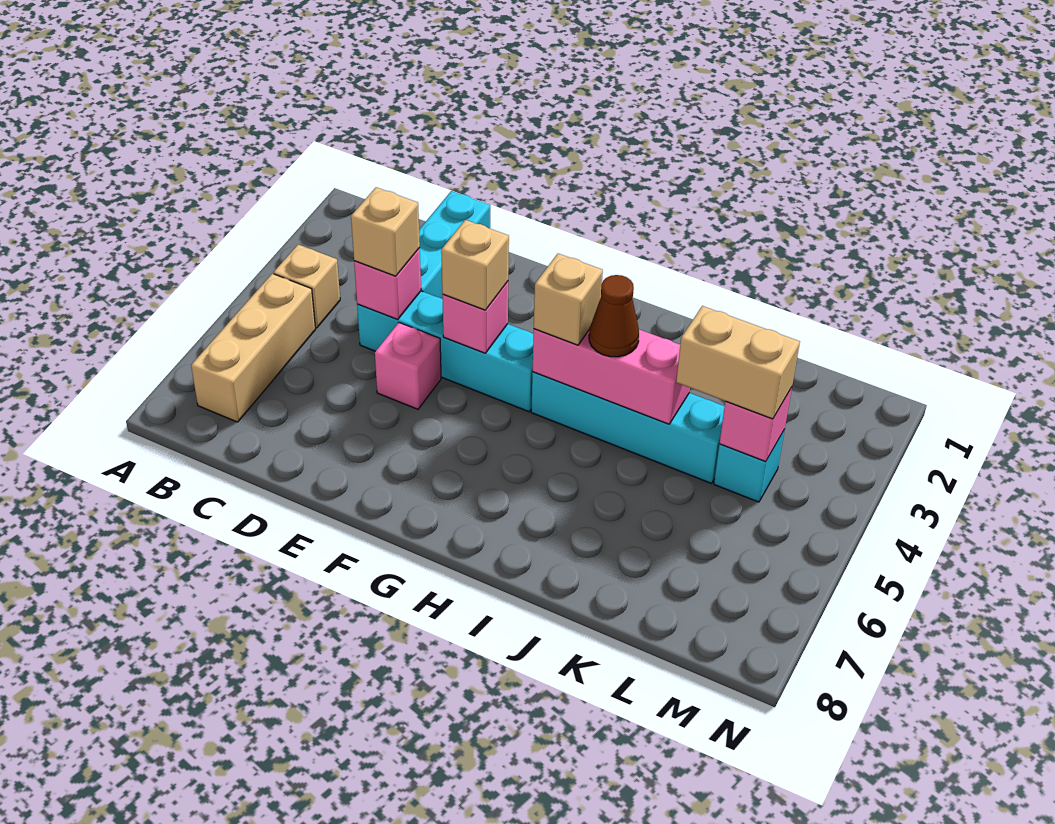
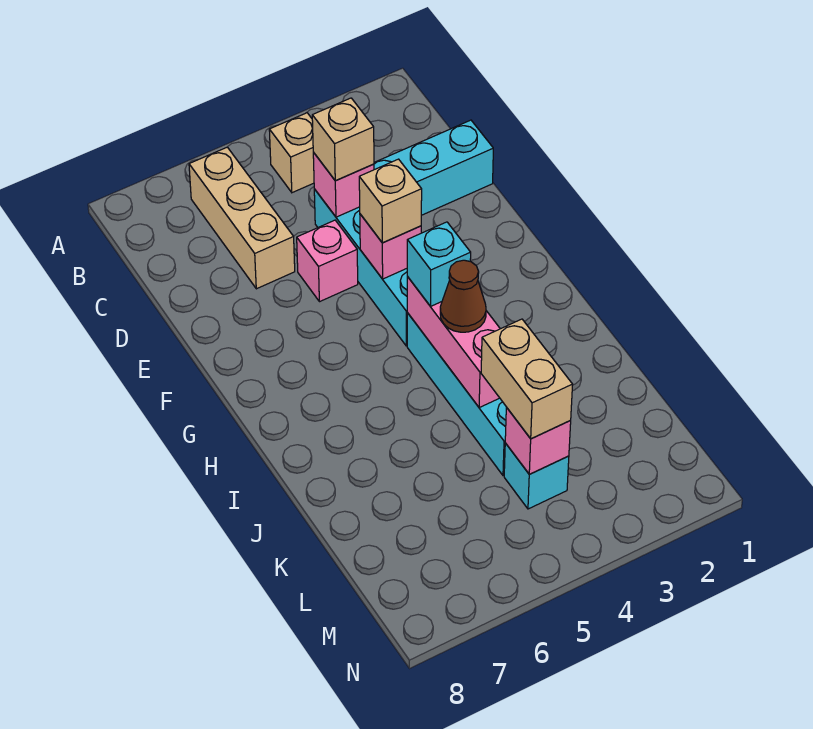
tan brick B5:B7 level 1 -> tan brick B6:D6 level 1
tan brick H4 level 3 -> cyan brick H4 level 3

